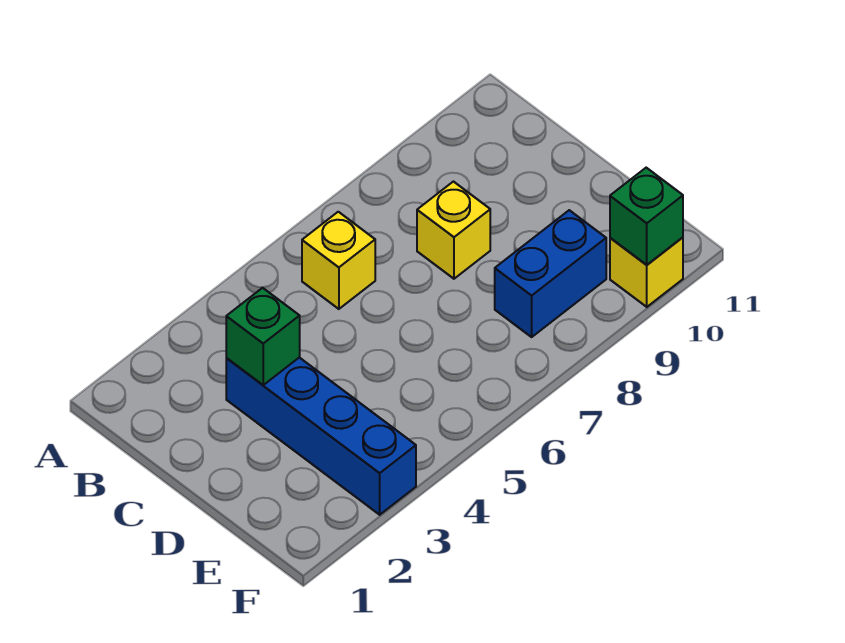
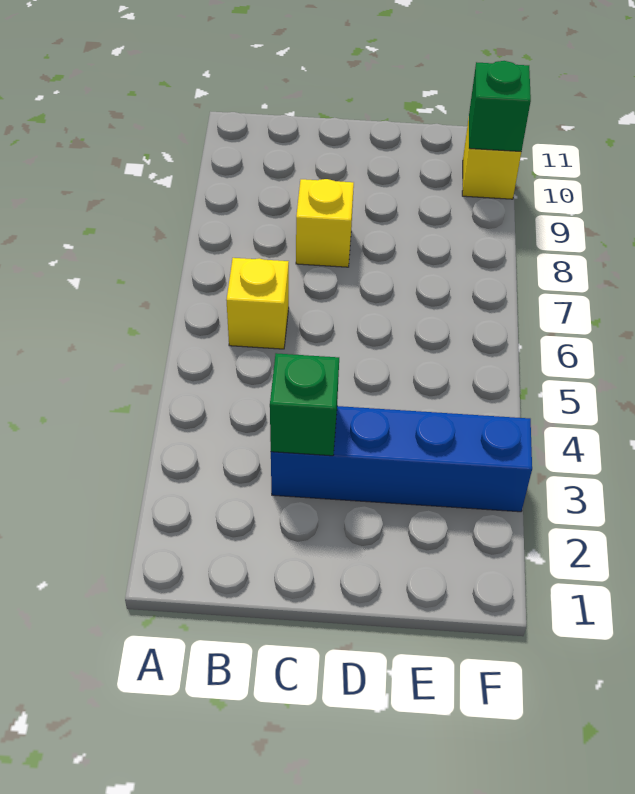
blue brick E8:E9 level 1 -> none

